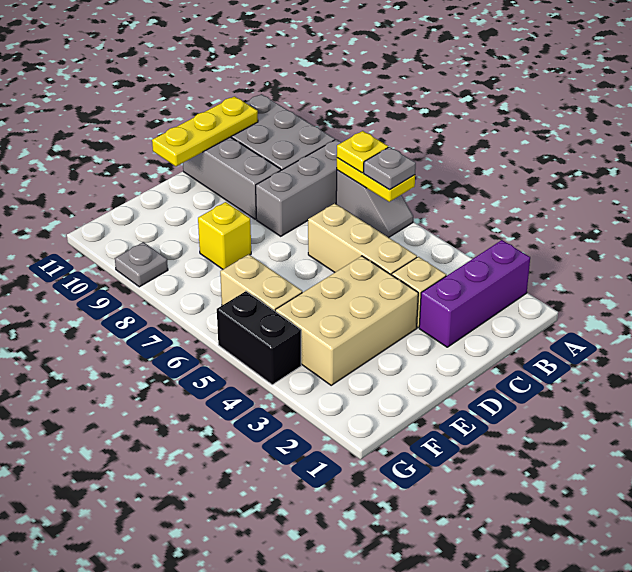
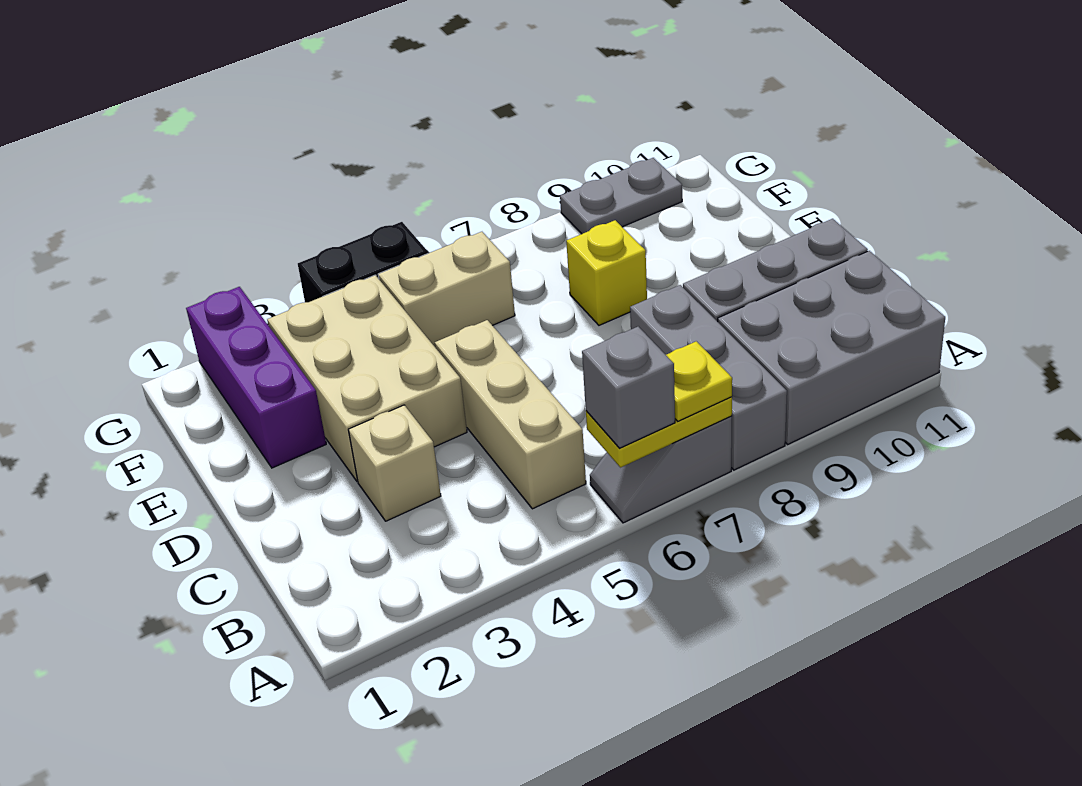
purple brick A2:C2 level 1 -> purple brick E2:G2 level 1
grey plate A6 level 3 -> grey brick A6 level 3
yellow plate B11:D11 level 2 -> none
tan brick C4:C6 level 1 -> tan brick B5:D5 level 1
grey plate G9 level 1 -> grey plate G9:G10 level 1

